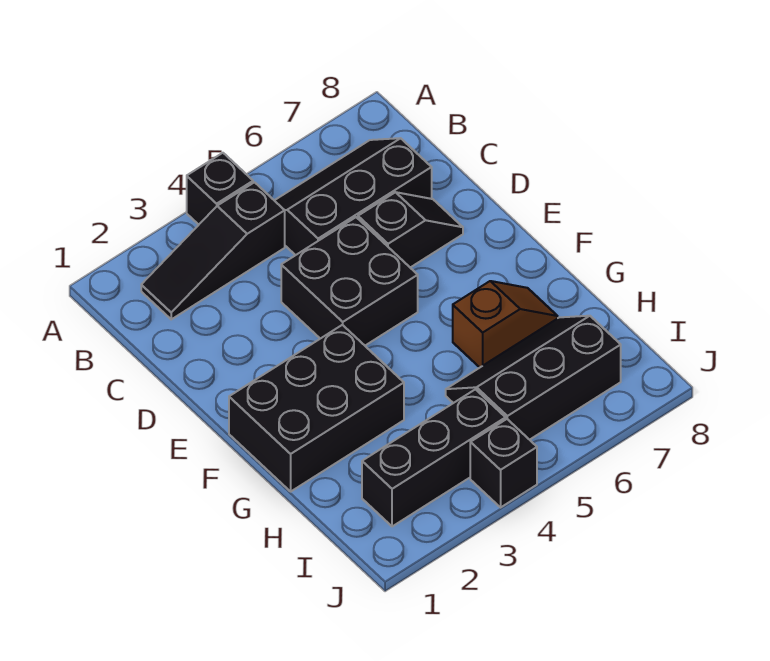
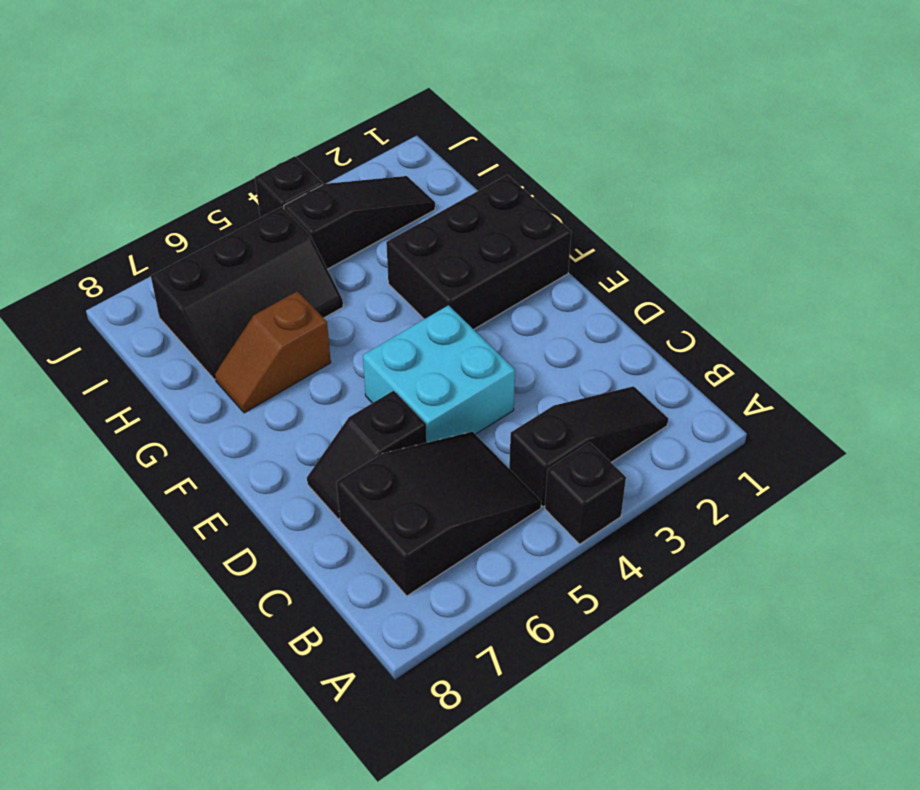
black slope B5:C7 level 1 top C -> black slope B5:C7 level 1 top 7
black brick D4:E5 level 1 -> cyan brick D4:E5 level 1
black brick I2:I4 level 1 -> black slope I2:I4 level 1 top 4

